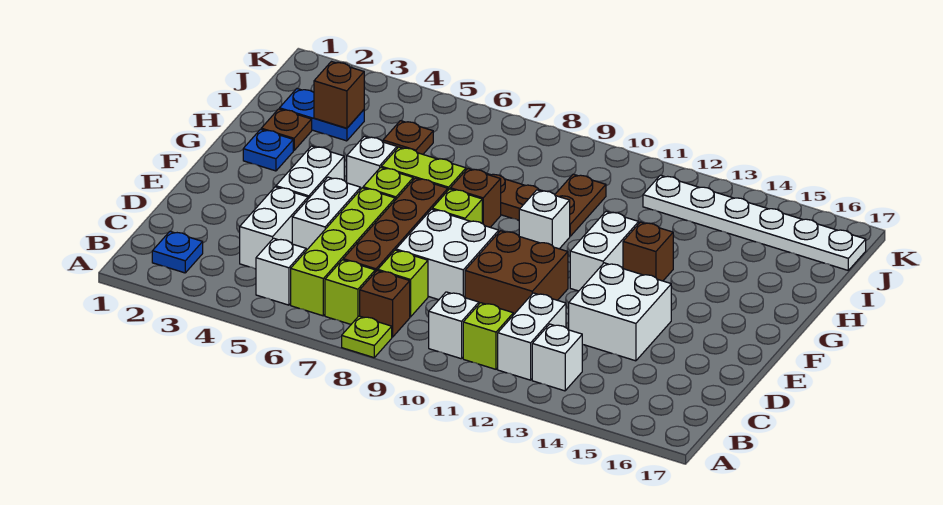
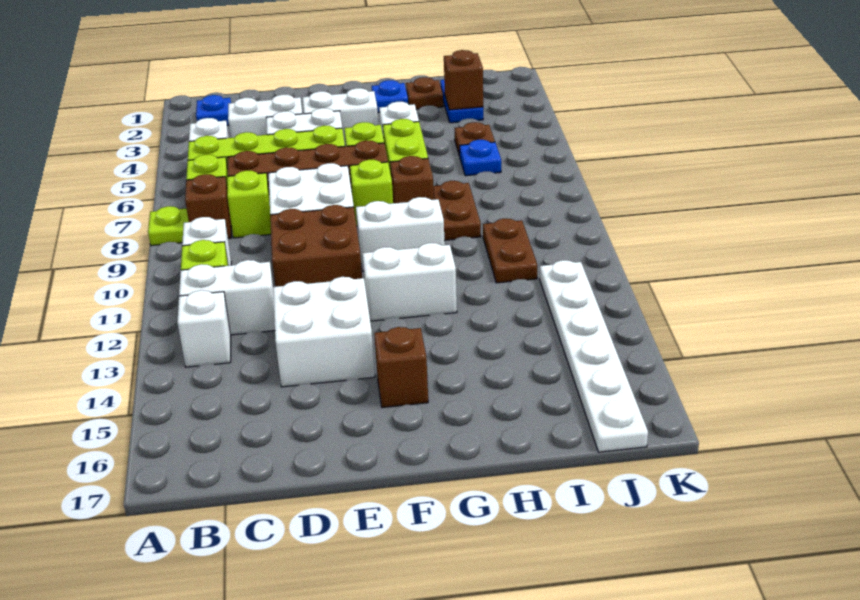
white brick G10 level 1 -> white brick F10:G10 level 1
brown brick G13 level 1 -> brown brick F15 level 1
brown plate H10:I10 level 1 -> brown plate I10:I11 level 1
none -> blue plate I6 level 1

